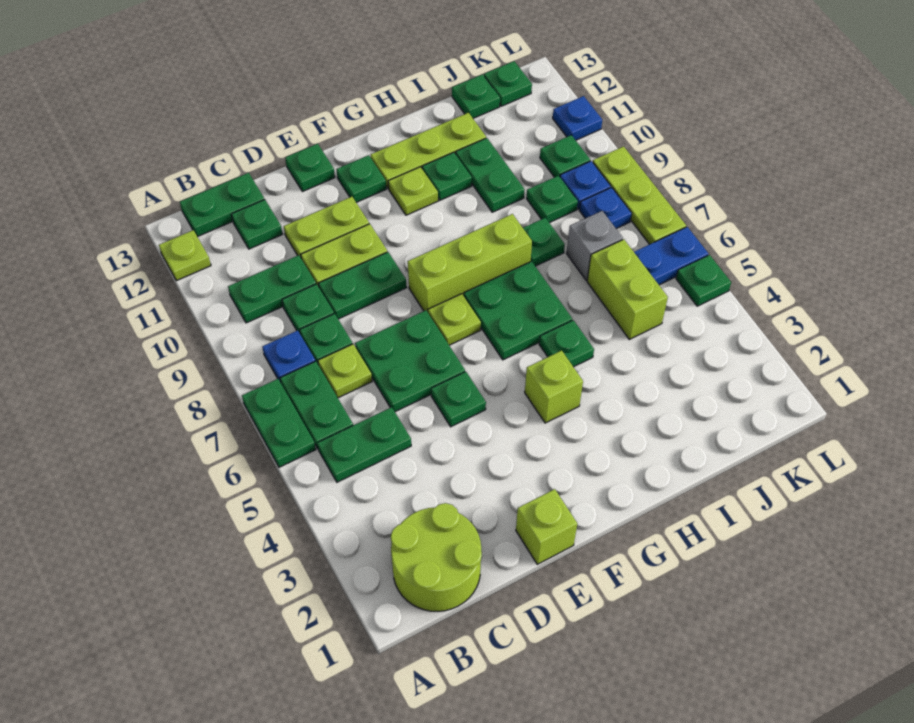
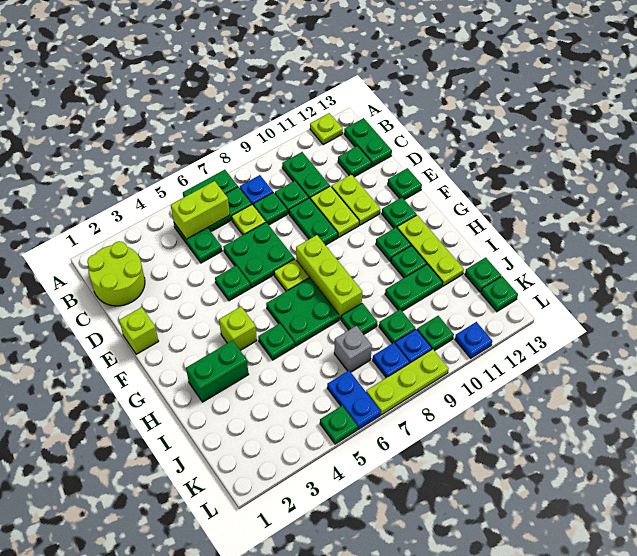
lime plate G11 level 1 -> green plate G11 level 1
none -> green brick H2:H3 level 1
lime brick J5:J6 level 1 -> lime brick B5:B6 level 2

